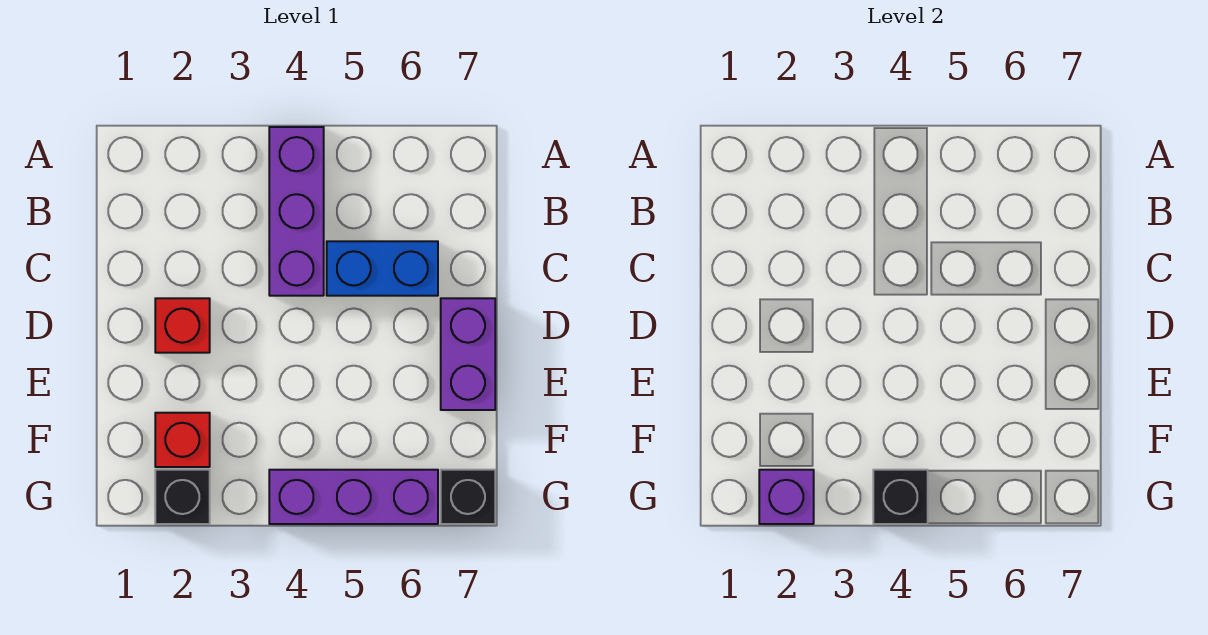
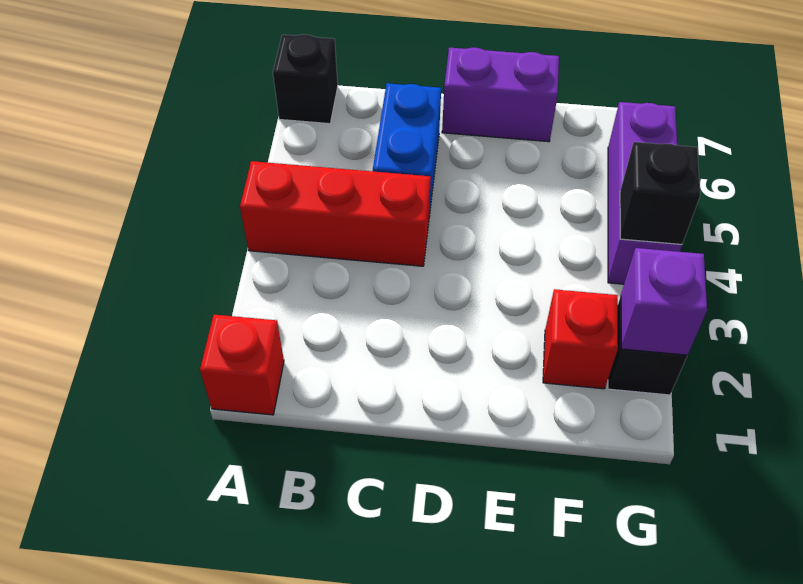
purple brick A4:C4 level 1 -> red brick A4:C4 level 1
red brick D2 level 1 -> red brick A1 level 1
black brick G7 level 1 -> black brick A7 level 1

